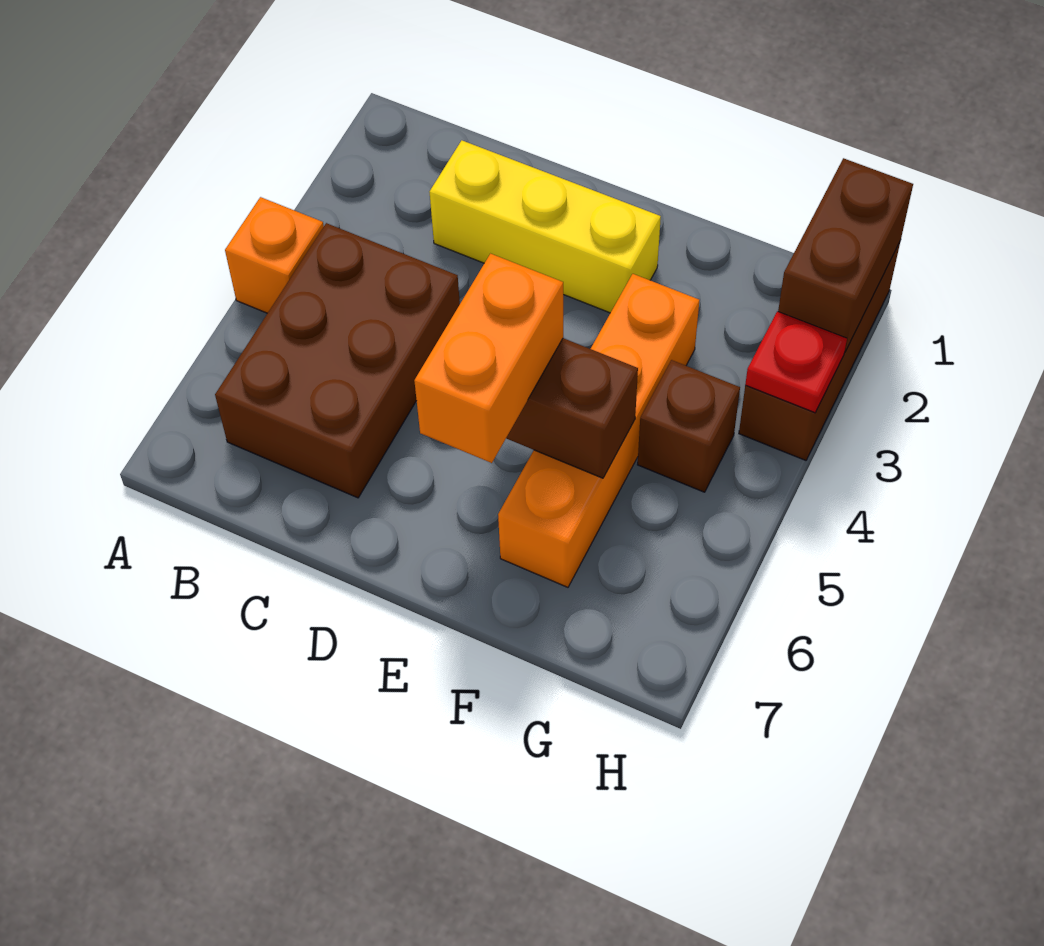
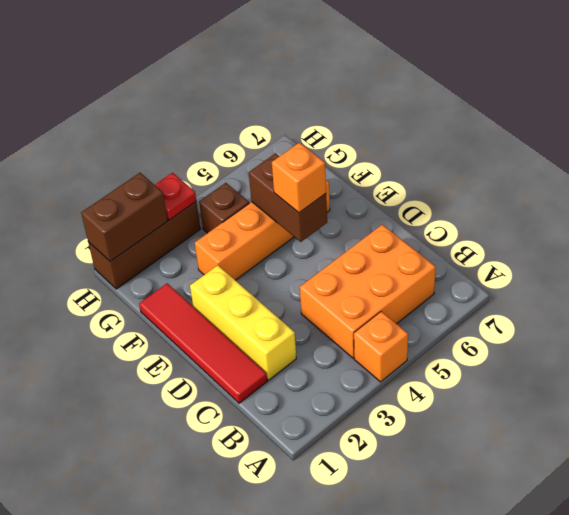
brown brick B4:C6 level 1 -> orange brick B4:C6 level 1
none -> red tile C1:F1 level 1
orange brick E5:E6 level 3 -> orange brick E5 level 3

